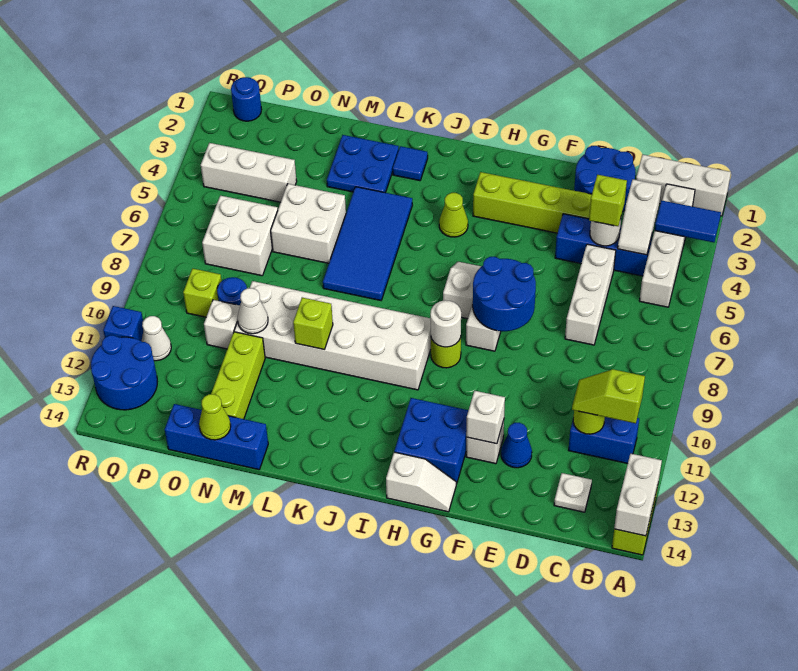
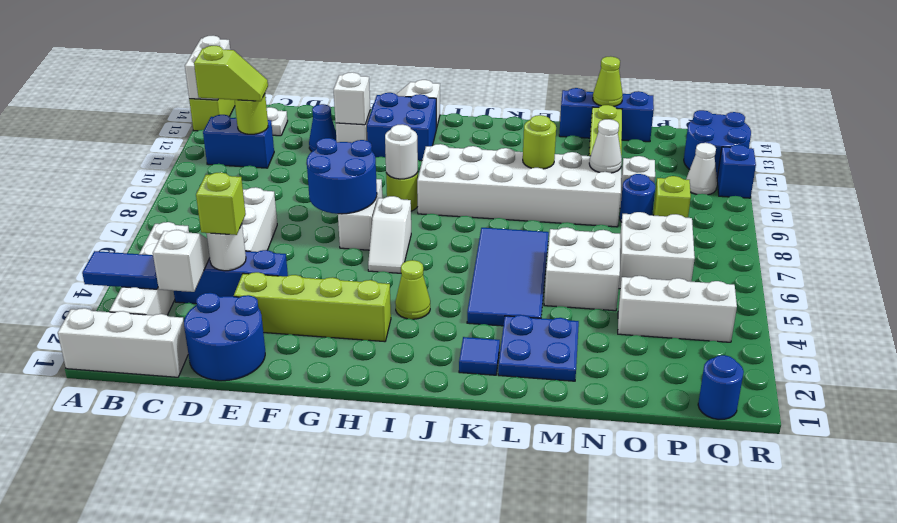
lime brick L10 level 2 -> lime round brick L10 level 2

